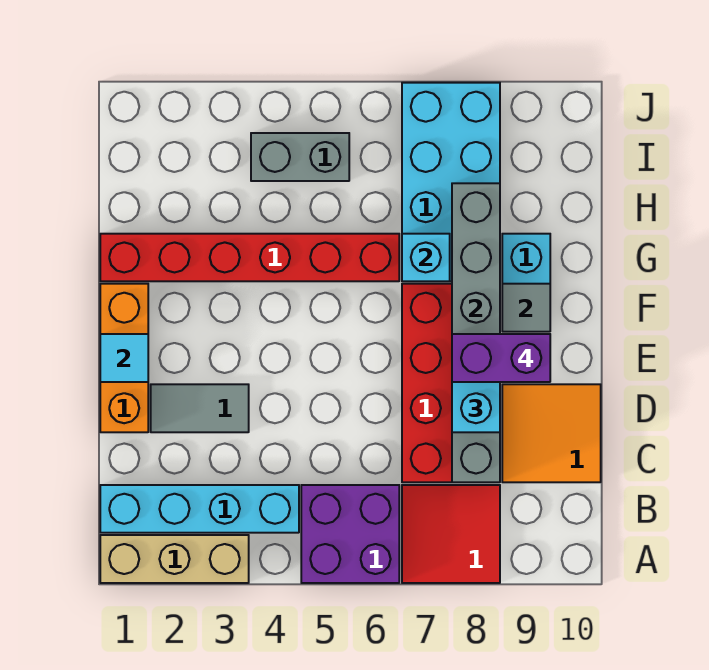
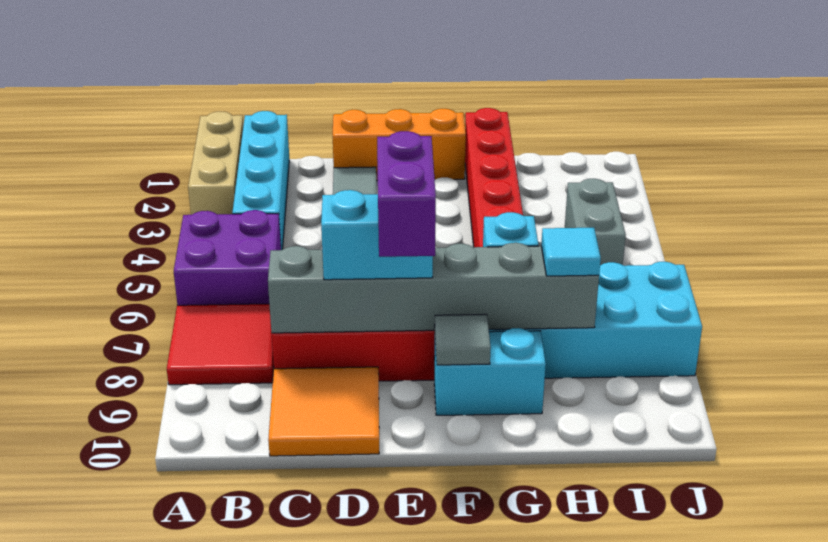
cyan tile E1 level 2 -> cyan tile H8 level 3

